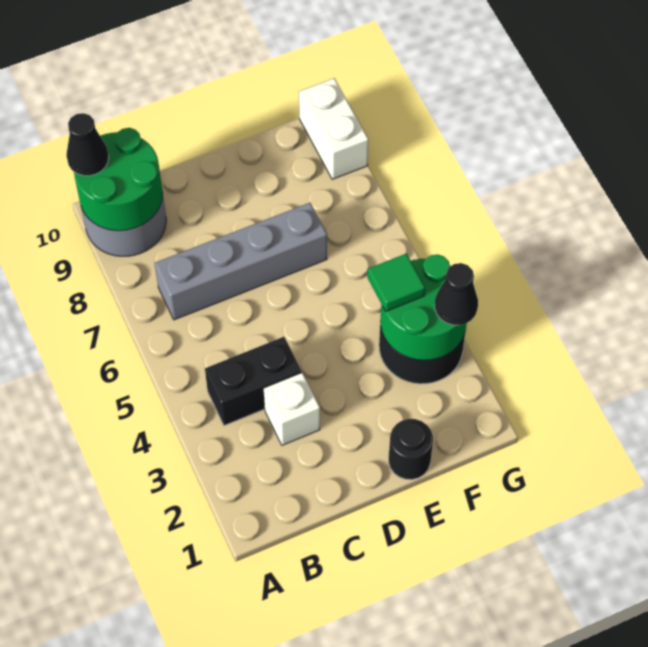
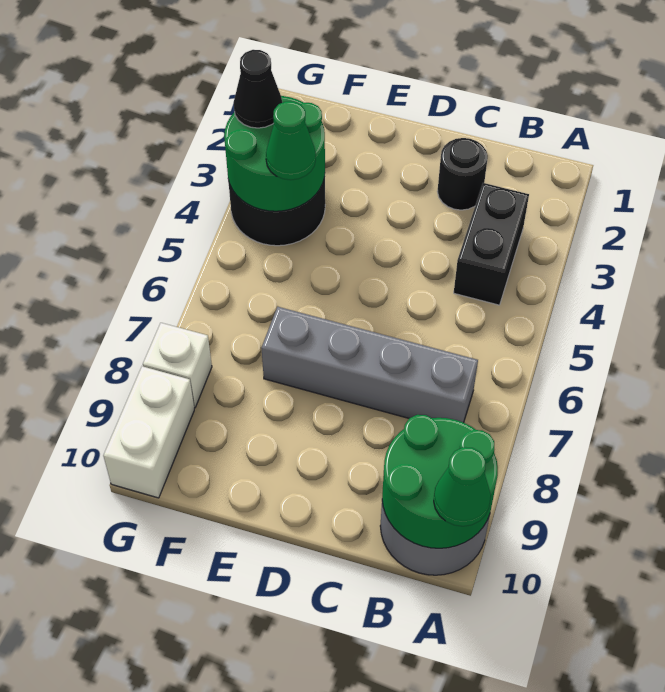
black cone A10 level 3 -> green cone A10 level 3
black brick B4:C4 level 1 -> black brick B3:B4 level 1
white brick C3 level 1 -> white brick G8 level 1
black round brick E1 level 1 -> black round brick C2 level 1
green tile F4 level 3 -> green cone F4 level 3

